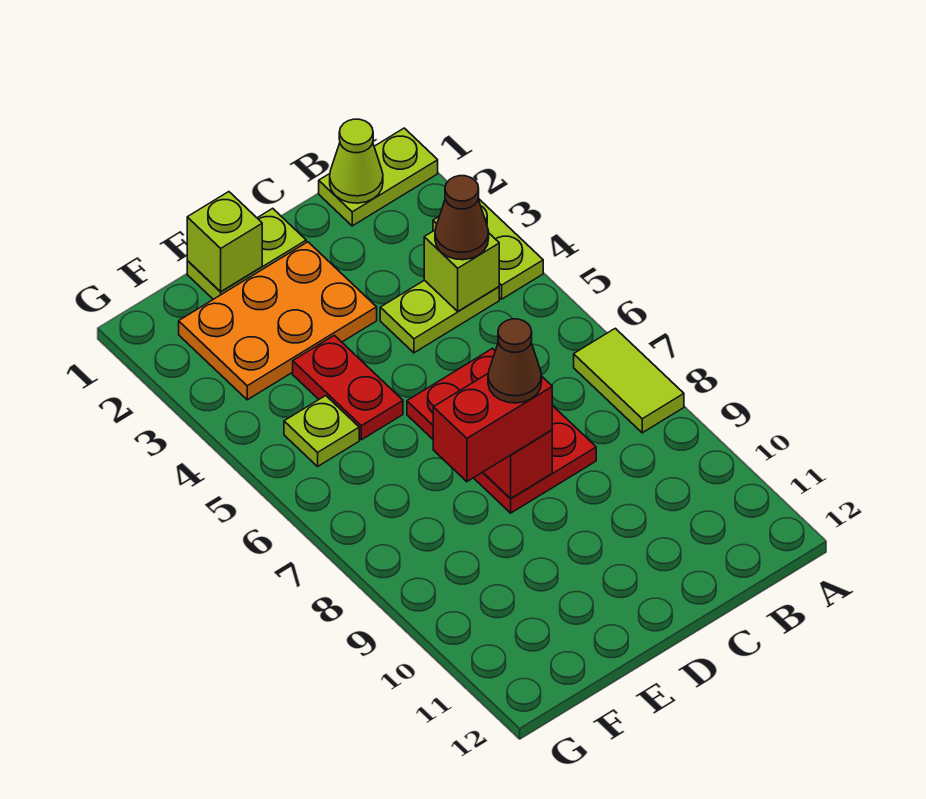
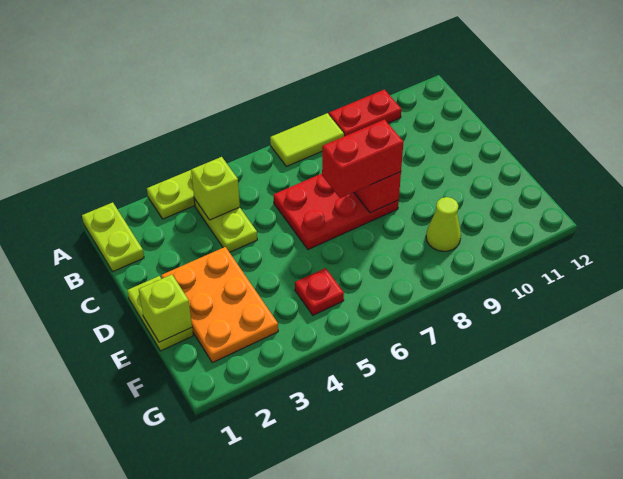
lime cone B1 level 2 -> lime cone F9 level 1
brown cone B4 level 3 -> none
red brick D8:E8 level 3 -> red brick D7:D8 level 3
brown cone D8 level 4 -> none
red plate E4:E5 level 1 -> red plate A9:A10 level 1
lime plate F5 level 1 -> red plate F5 level 1

